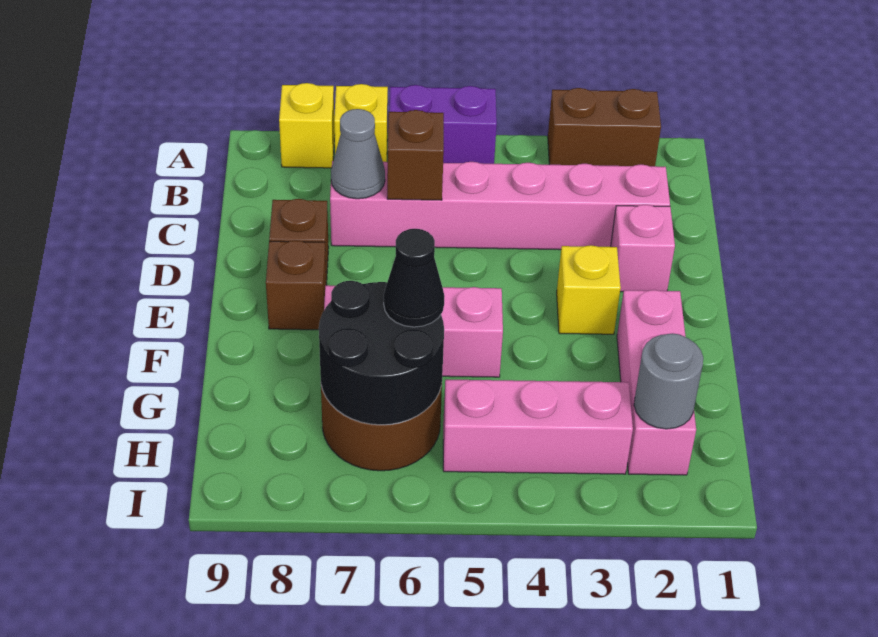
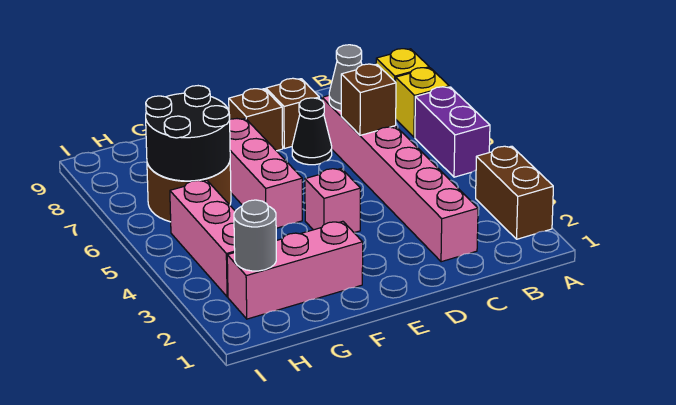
pink brick D2 level 1 -> pink brick E4 level 1
yellow brick E3 level 1 -> none
black cone G6 level 3 -> black cone D7 level 1

